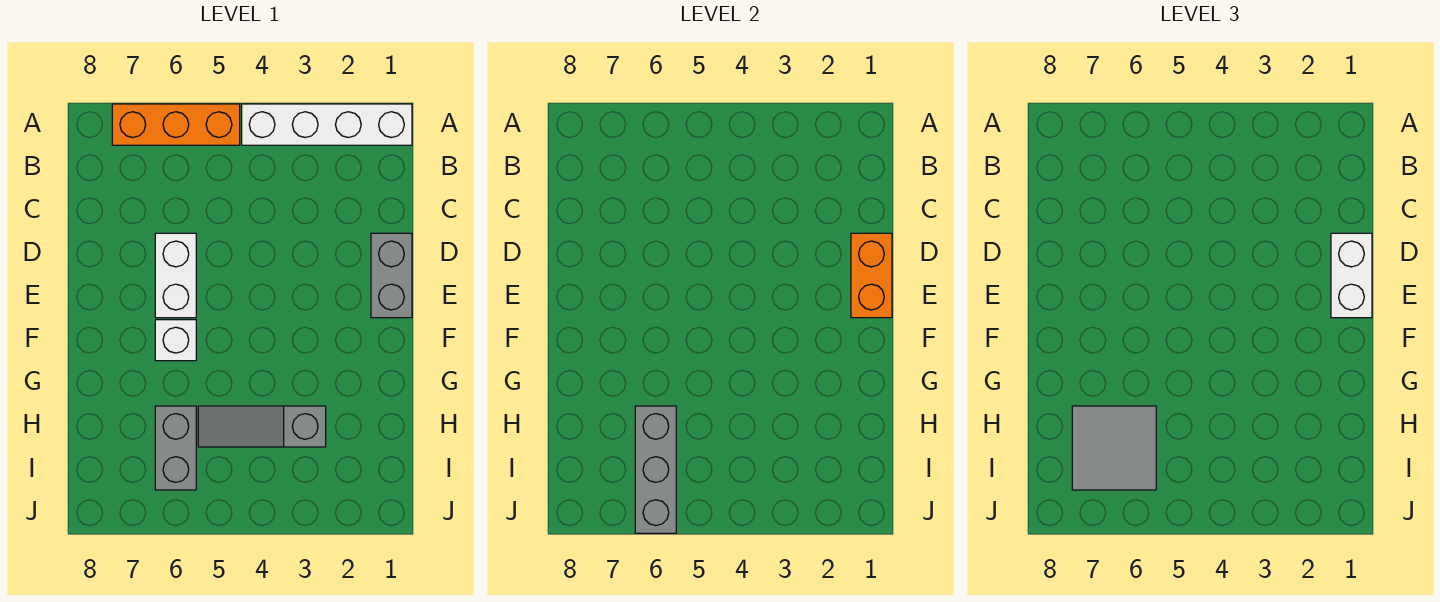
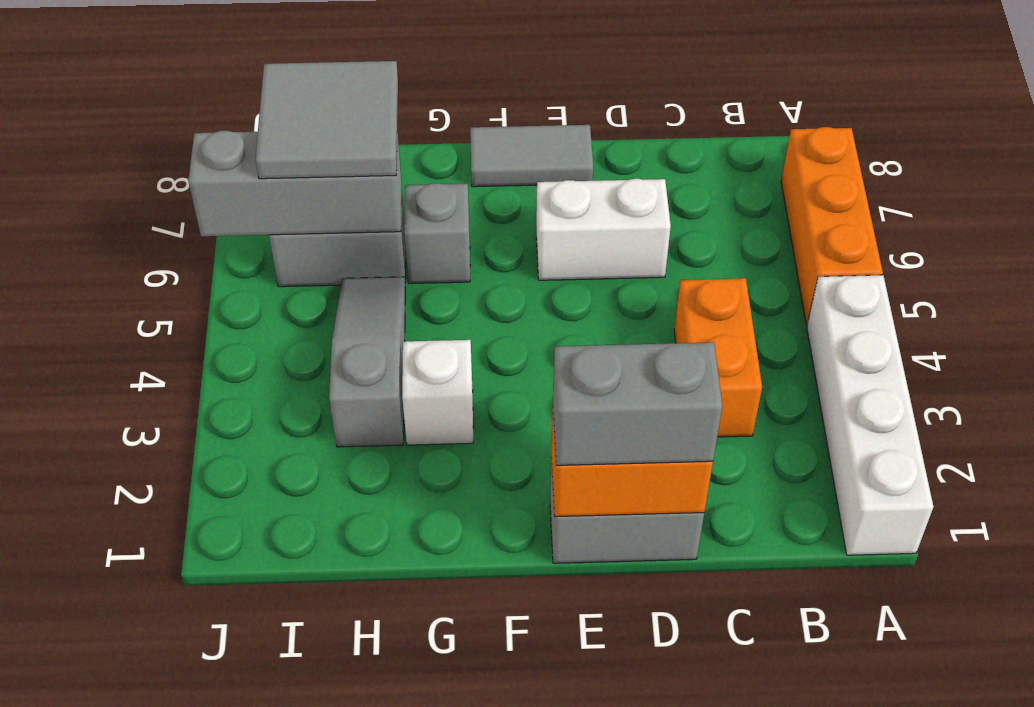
none -> orange brick C3:C4 level 1
white brick D1:E1 level 3 -> grey brick D1:E1 level 3
none -> grey tile E8:F8 level 1
white brick F6 level 1 -> white brick G3 level 1
none -> grey brick G6 level 1

